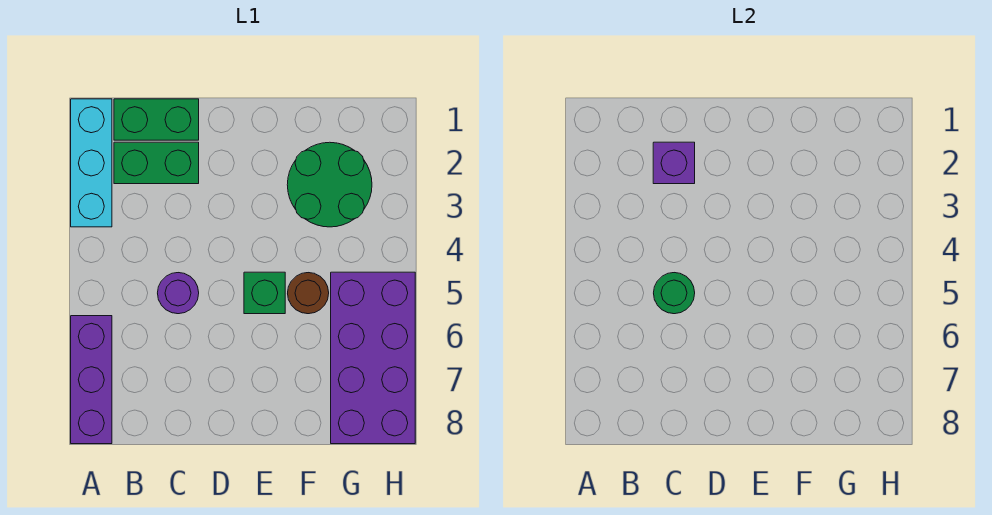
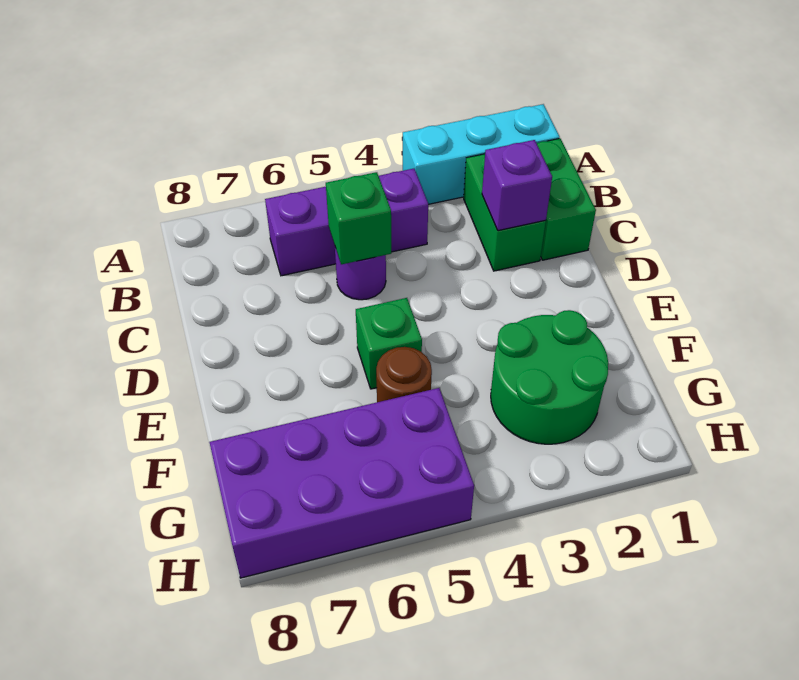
purple brick A6:A8 level 1 -> purple brick B4:B6 level 1
green round brick C5 level 2 -> green brick C5 level 2

